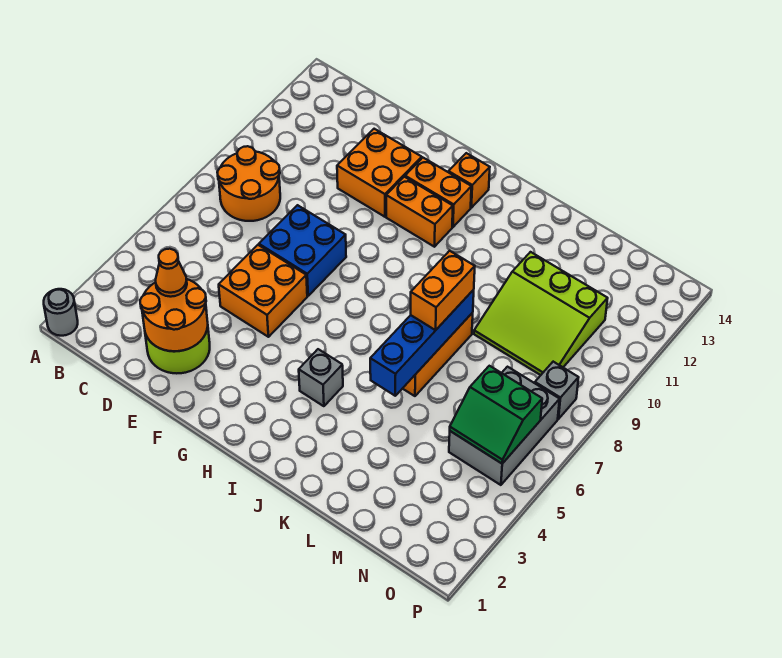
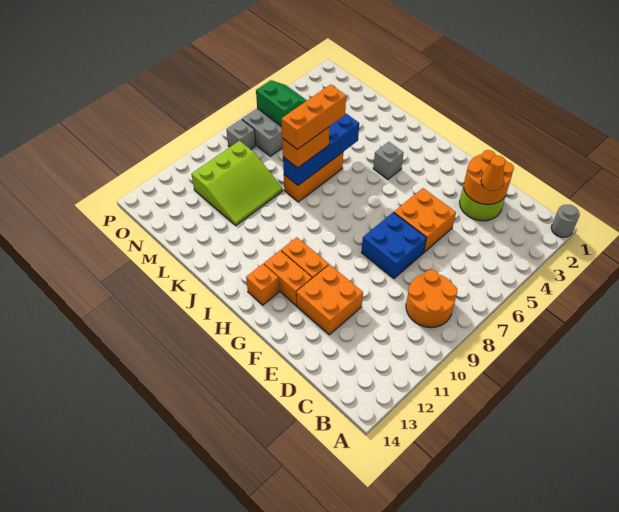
none -> orange brick K6:K8 level 4
lime slope L9:N11 level 1 top 11 -> lime slope L9:N11 level 1 top N

